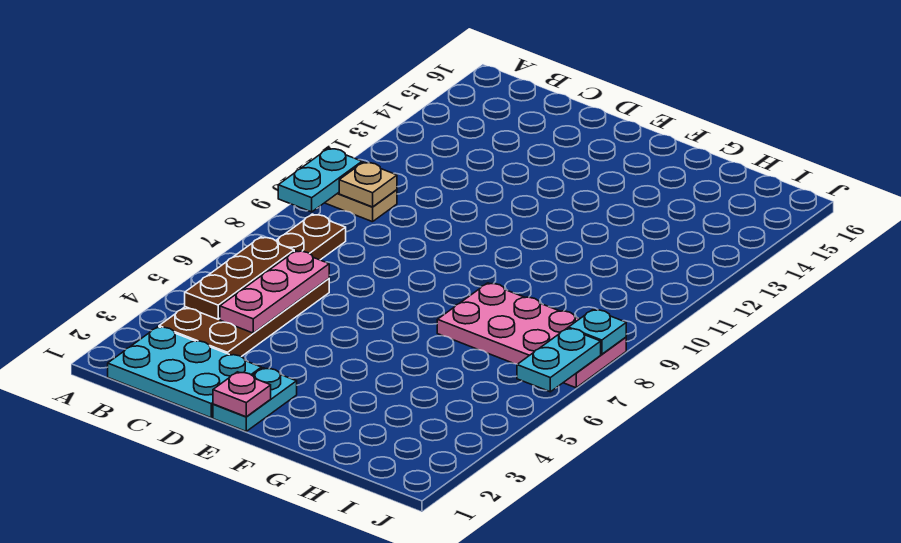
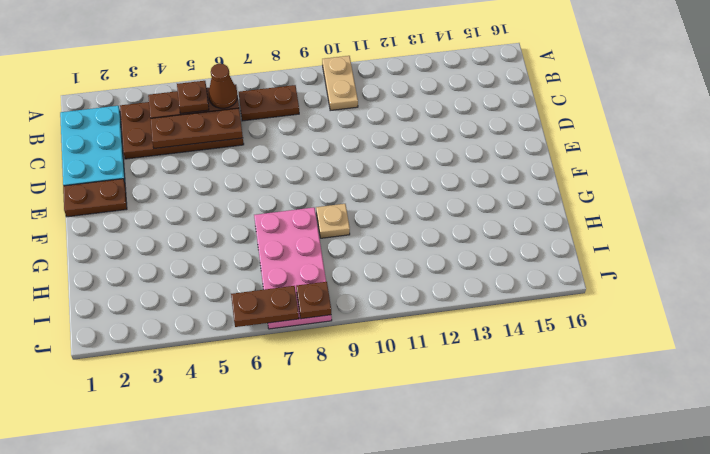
cyan plate A9:A10 level 2 -> none
none -> brown plate B5 level 3
none -> brown cone B6 level 3
tan plate B10 level 2 -> tan plate G9 level 1
pink plate C4:C6 level 2 -> brown plate C4:C6 level 2
cyan plate E1:E2 level 1 -> brown plate E1:E2 level 1
pink plate E1 level 2 -> none
cyan plate J6:J7 level 2 -> brown plate J6:J7 level 2
cyan plate J8 level 2 -> brown plate J8 level 2

